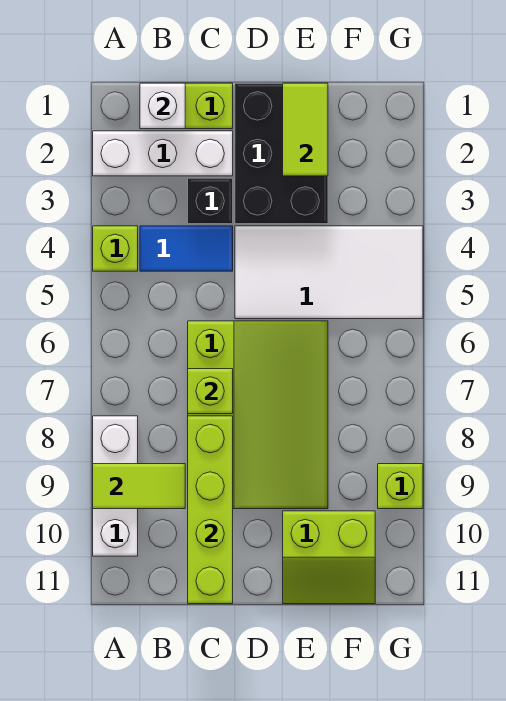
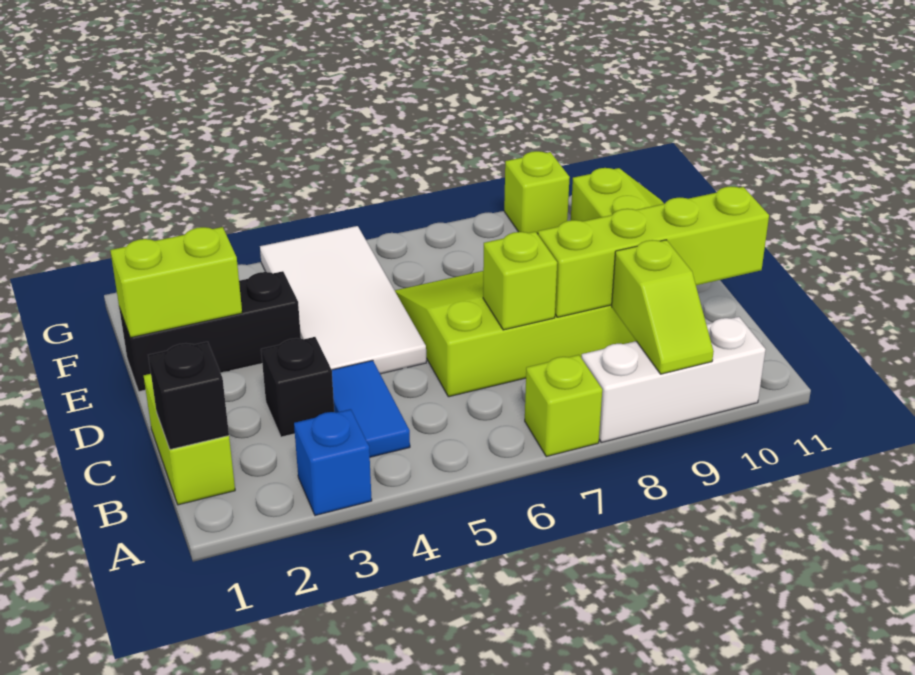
white brick A2:C2 level 1 -> none
none -> blue brick A3 level 1
lime brick A4 level 1 -> lime brick A7 level 1
lime tile A9:B9 level 2 -> lime slope A9:B9 level 2 top B
white brick B1 level 2 -> black brick B1 level 2
black brick D1:E3 level 1 -> black brick E1:E3 level 1
lime tile E1:E2 level 2 -> lime brick E1:E2 level 2

